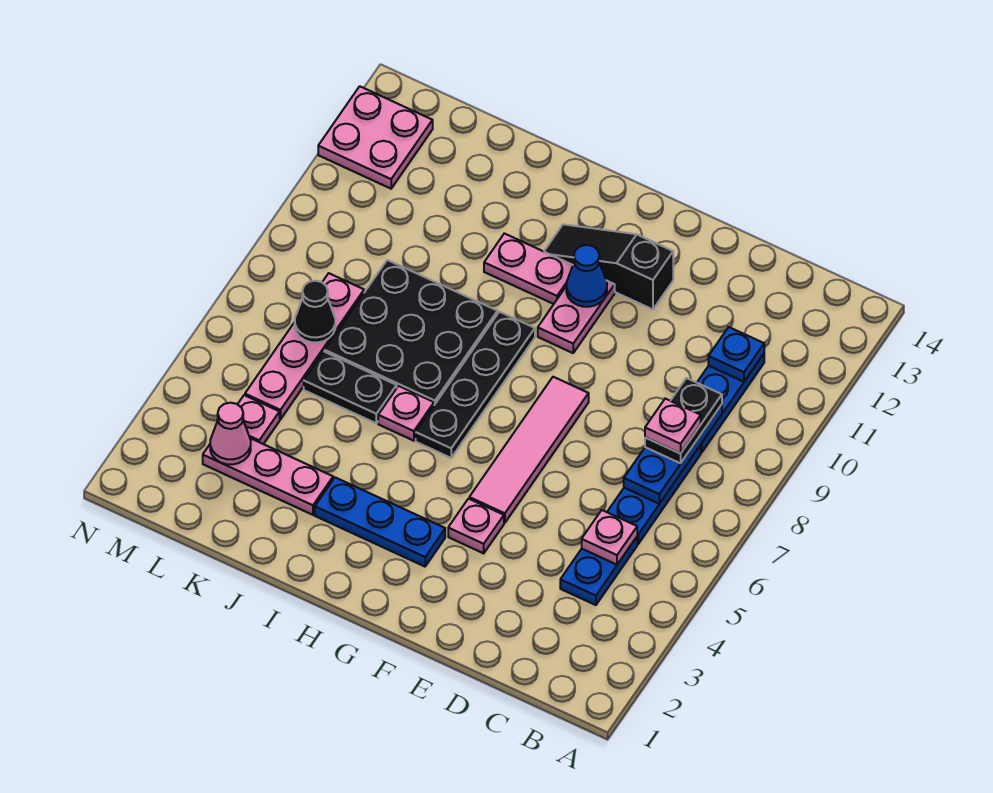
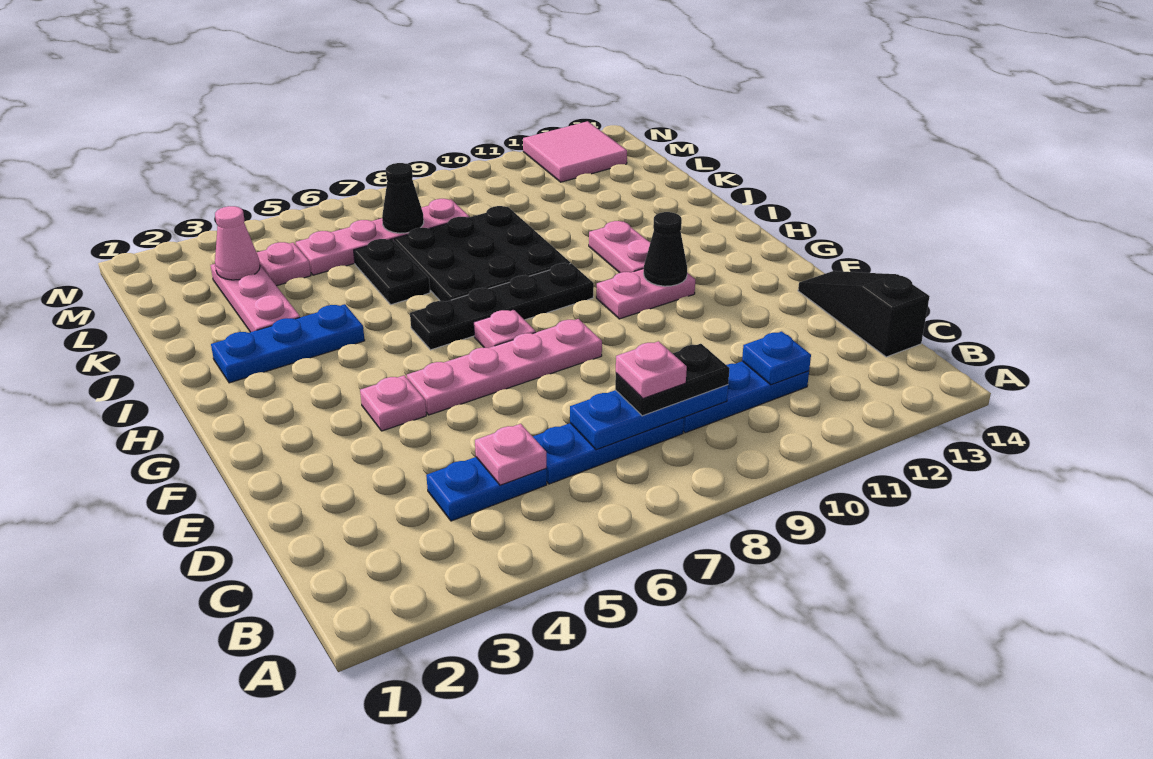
pink tile F5:F8 level 1 -> pink plate F5:F8 level 1
black slope F12:H12 level 1 top F -> black slope C14:E14 level 1 top C
blue plate G3:I3 level 1 -> blue plate I2:I4 level 1
blue cone G11 level 2 -> black cone G11 level 2
pink plate I6 level 1 -> pink plate G7 level 1
pink plate M12:N13 level 1 -> pink tile M12:N13 level 1

